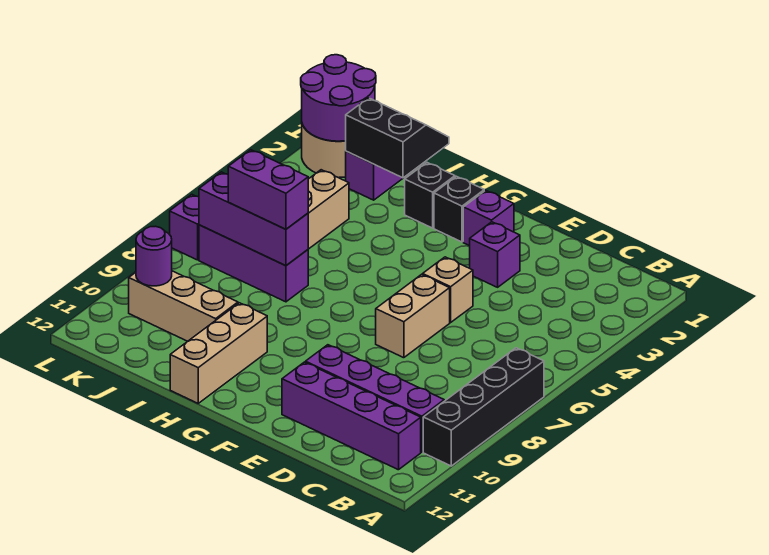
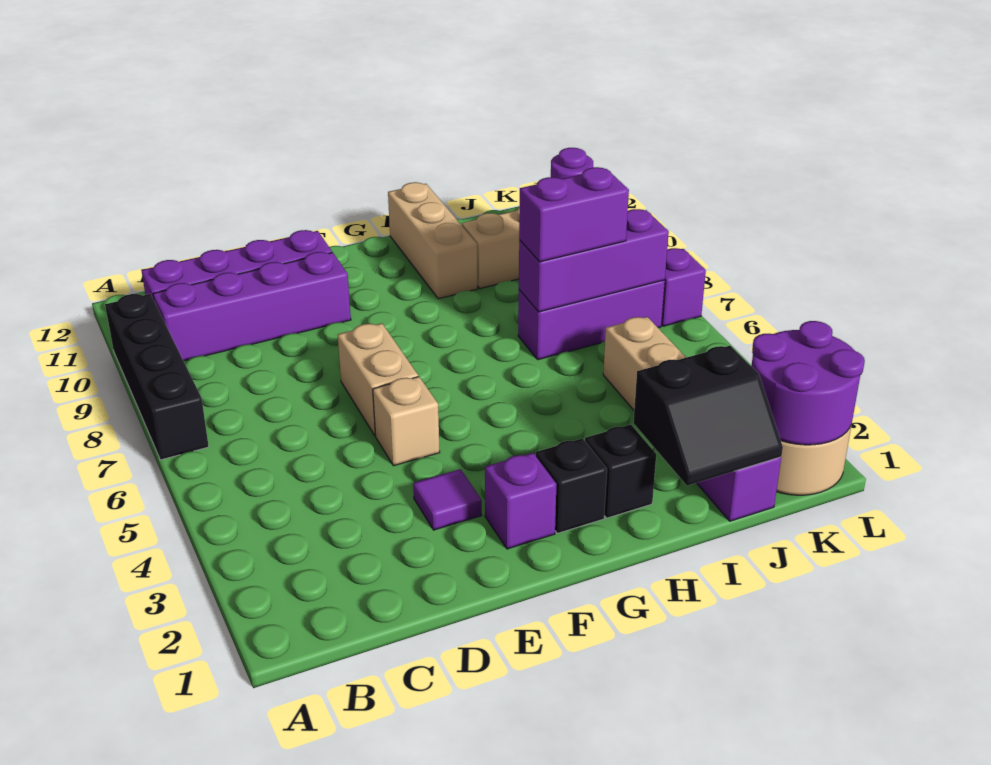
purple brick E3 level 1 -> purple tile E3 level 1

